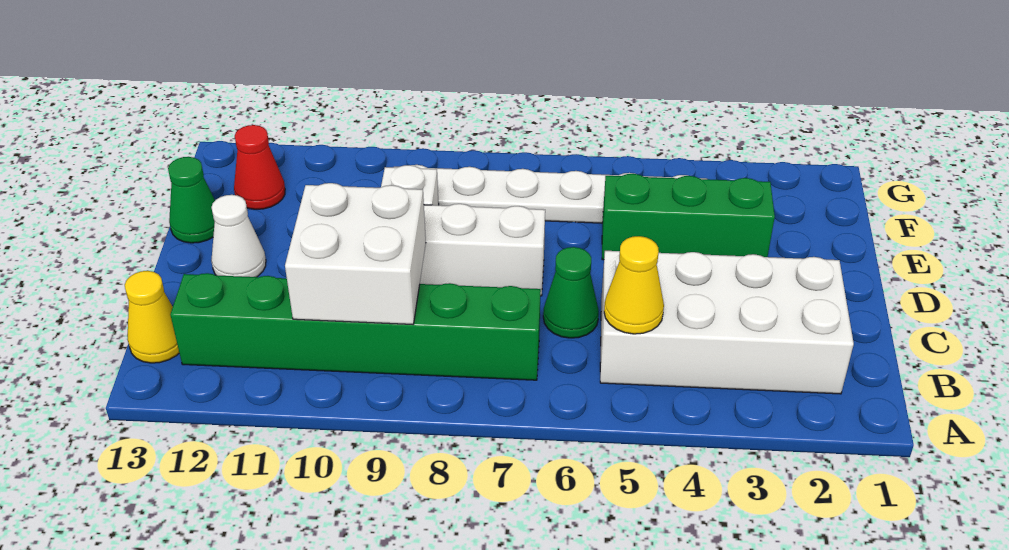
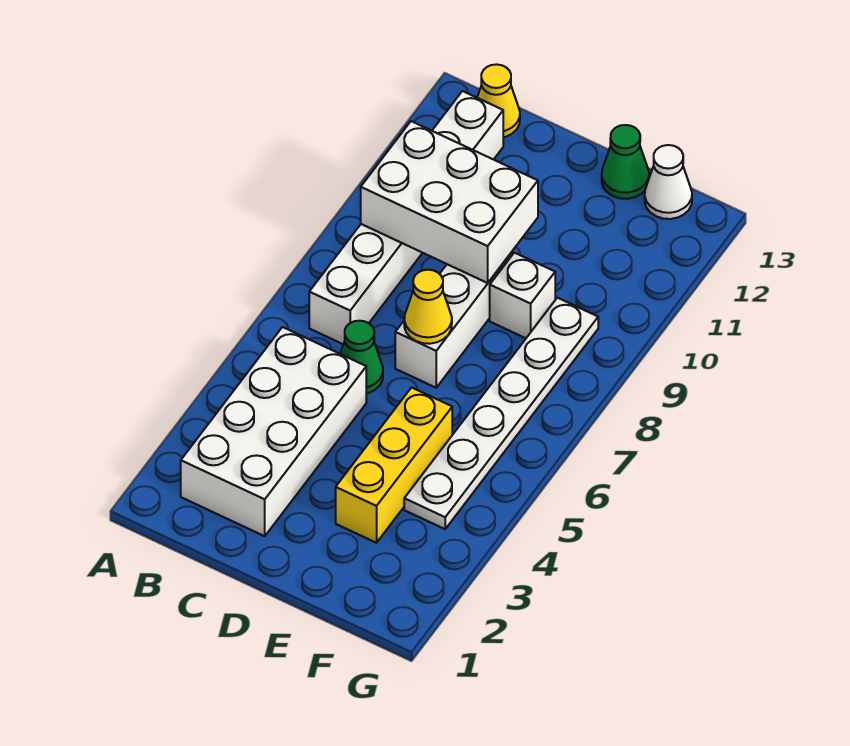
yellow cone B5 level 2 -> yellow cone D7 level 2
green brick B7:B12 level 1 -> white brick B7:B12 level 1
white brick B9:C10 level 2 -> white brick B9:D10 level 2
white cone D12 level 1 -> white cone F13 level 1
green brick E3:E5 level 1 -> yellow brick E3:E5 level 1
red cone F12 level 1 -> none

